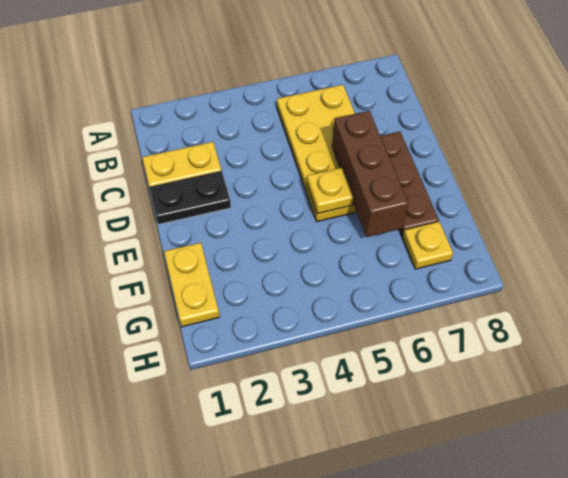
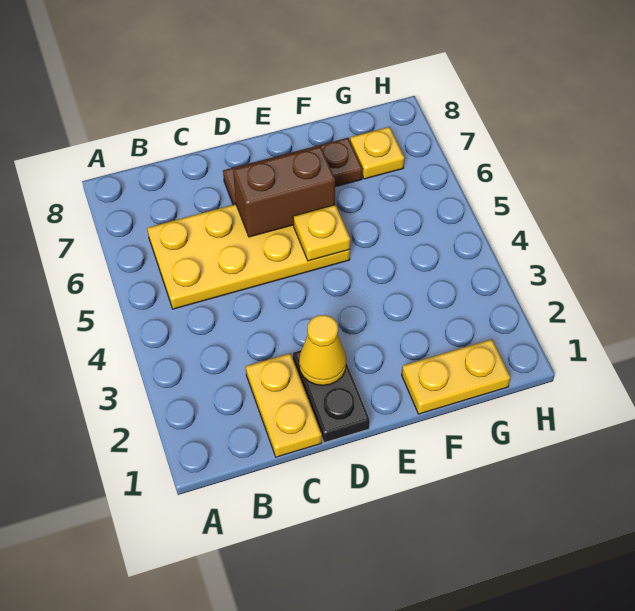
none -> yellow cone D2 level 2
brown brick D6:F6 level 2 -> brown brick D6:E6 level 2

